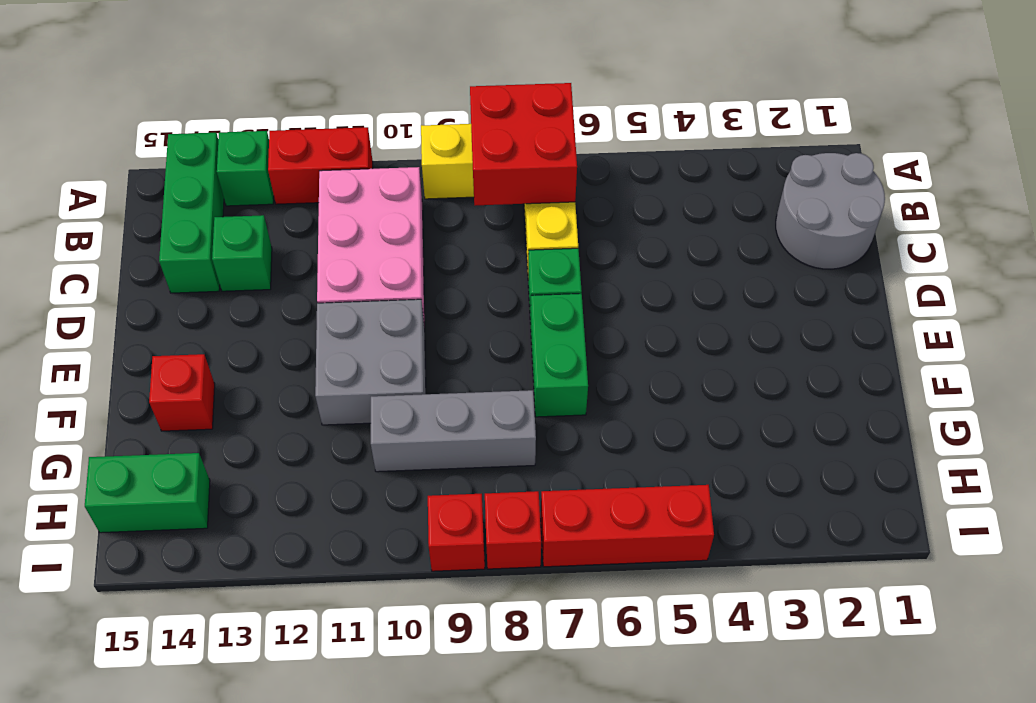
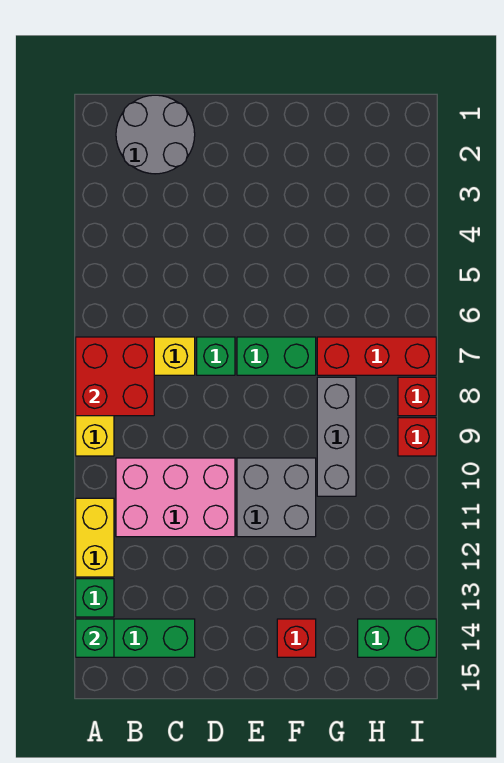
red brick A11:A12 level 1 -> yellow brick A11:A12 level 1
green brick C13 level 1 -> green brick A14 level 2
green brick H14:H15 level 1 -> green brick H14:I14 level 1
red brick I5:I7 level 1 -> red brick G7:I7 level 1

